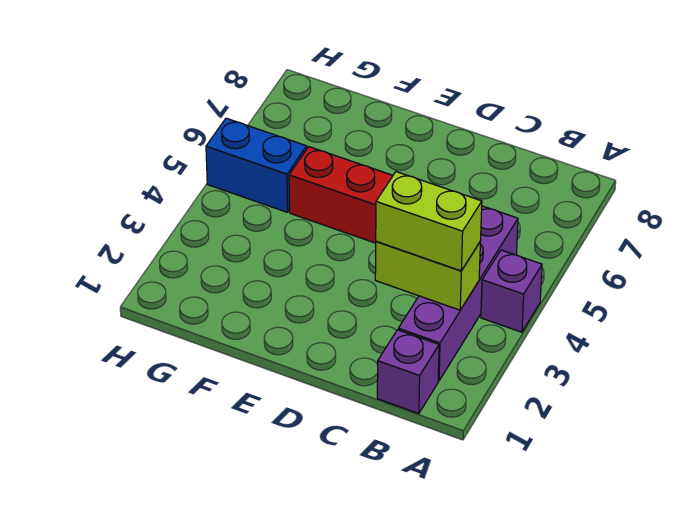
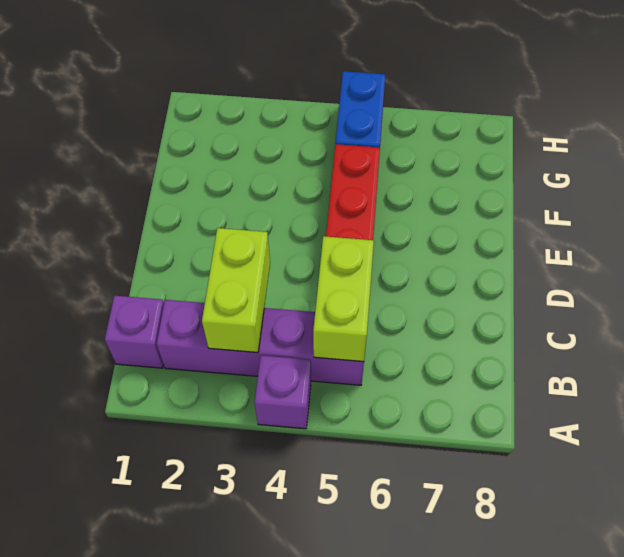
lime brick B3:C3 level 3 -> lime brick B5:C5 level 2

